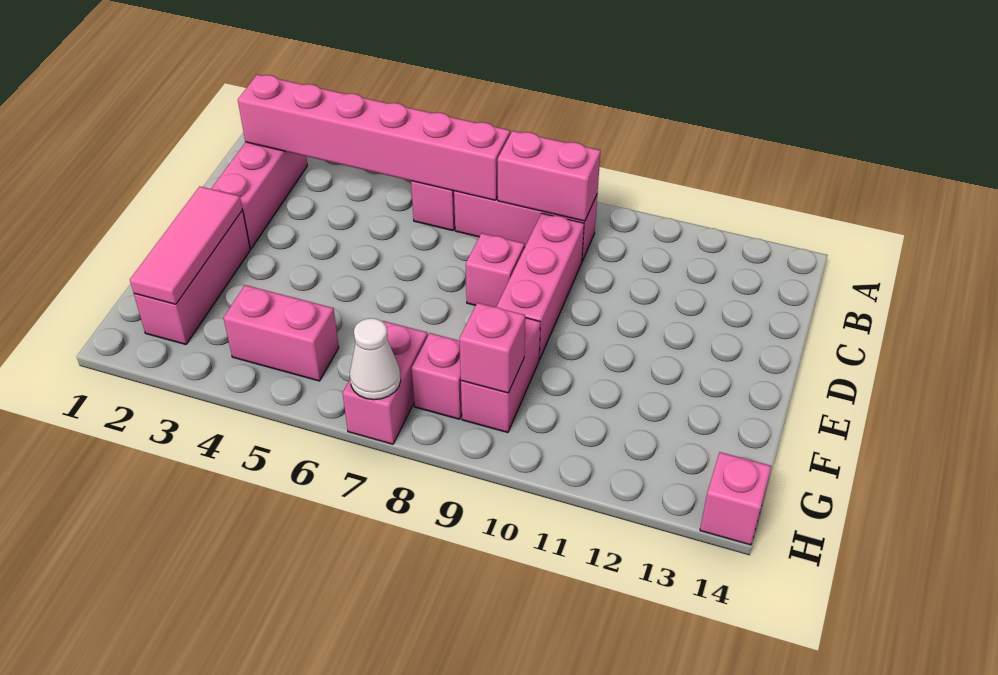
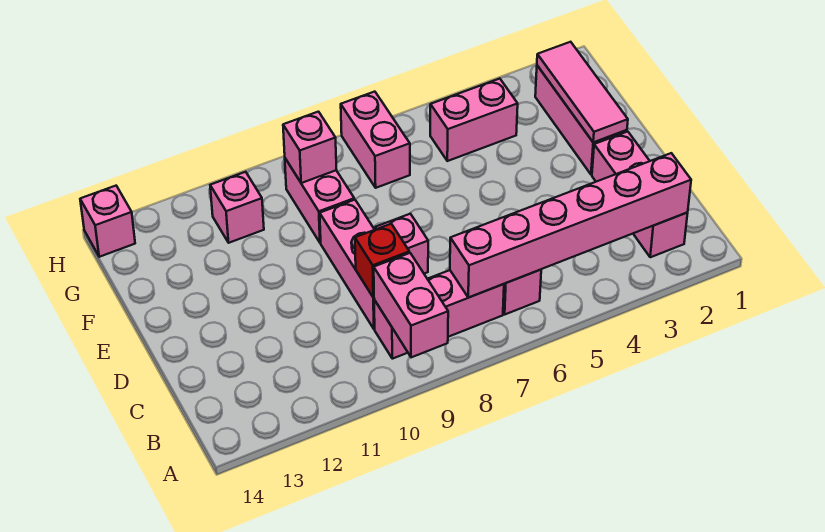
pink brick B8:B9 level 2 -> pink brick A9:B9 level 2
none -> red brick C9 level 2
pink brick G8 level 1 -> pink brick G11 level 1
white cone H7 level 2 -> none

